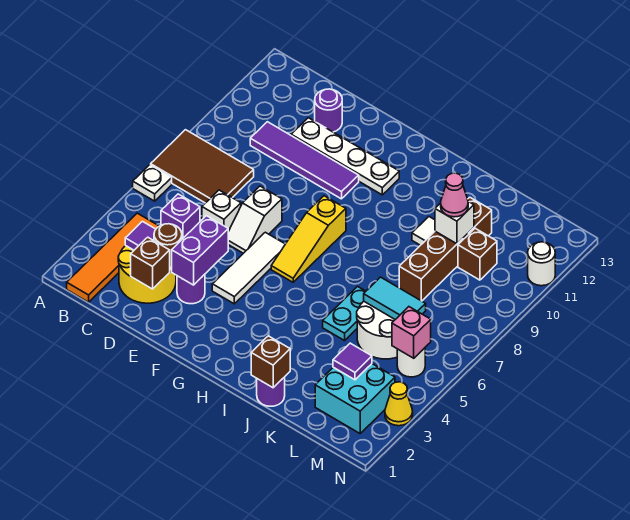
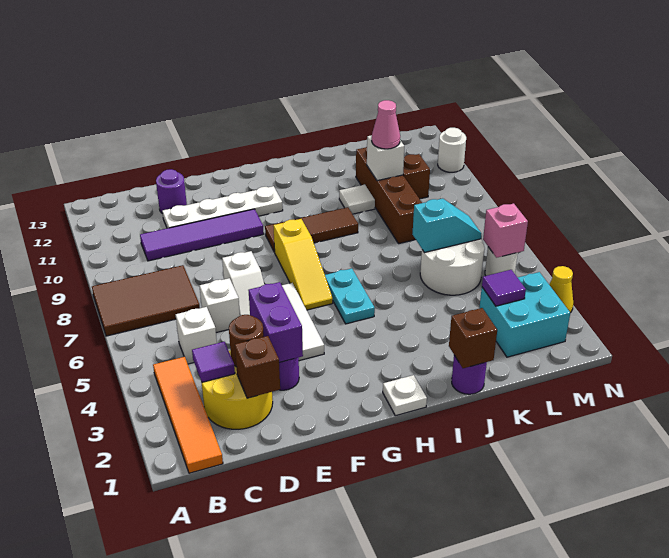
white plate A6 level 1 -> white plate H1 level 1
purple brick C5 level 1 -> white brick C5 level 1
none -> brown tile G9:I9 level 1
cyan plate J5:J6 level 1 -> cyan plate H5:H6 level 1
cyan tile K6:L6 level 2 -> cyan slope K6:L6 level 2 top K

